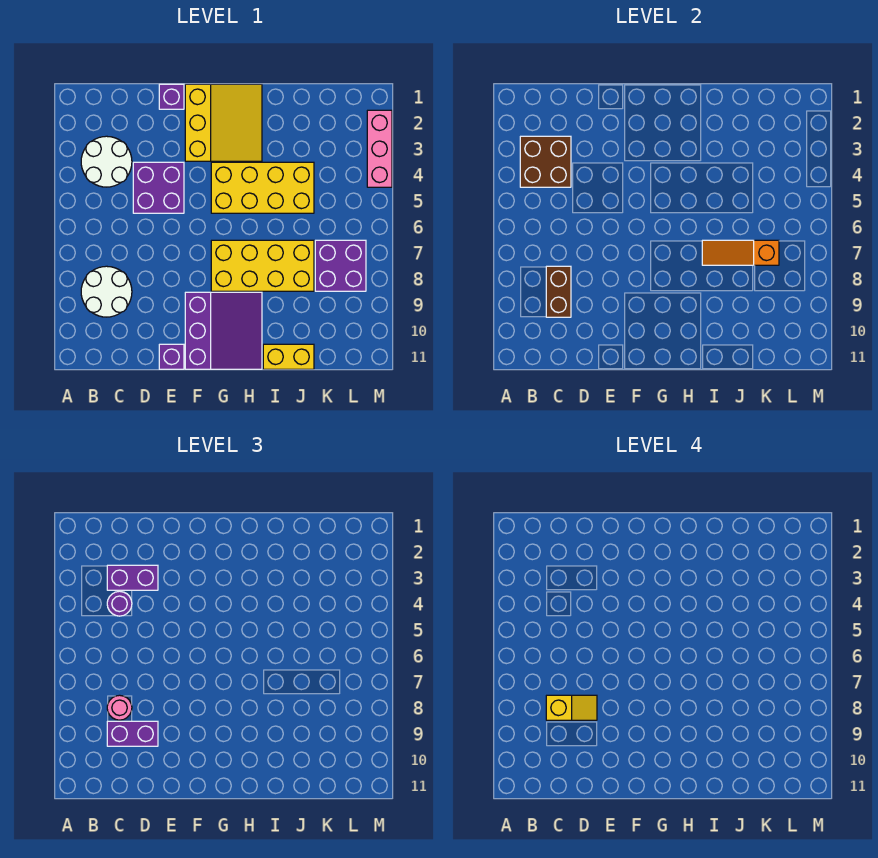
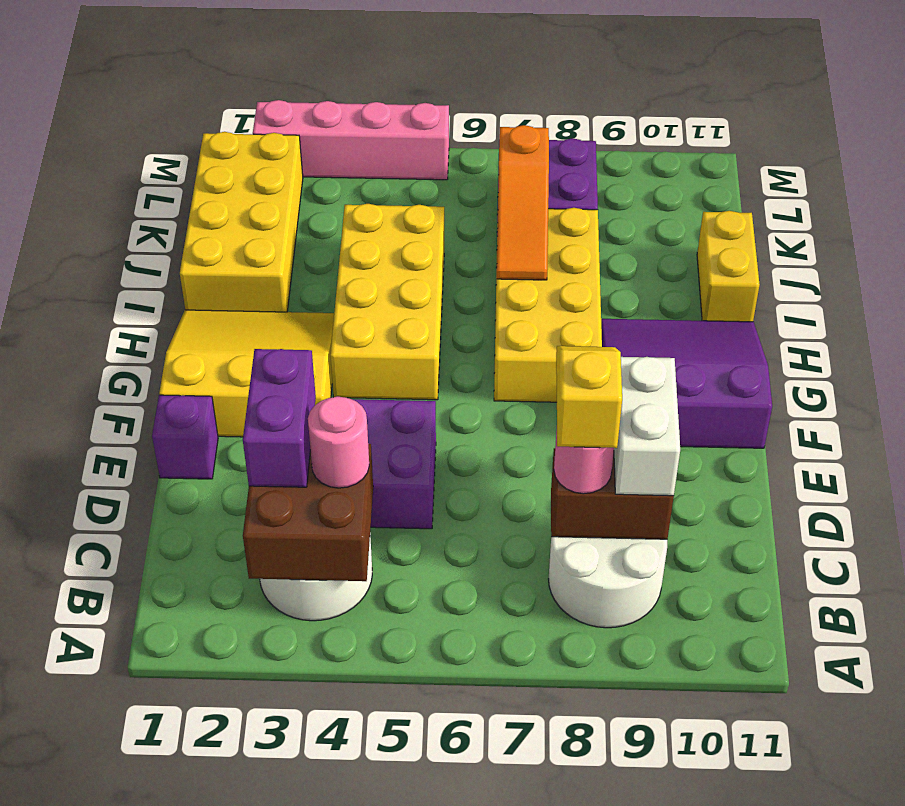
purple round brick C4 level 3 -> pink round brick C4 level 3
purple brick C9:D9 level 3 -> white brick C9:D9 level 3
purple brick E11 level 1 -> none
none -> yellow brick I1:L2 level 1
pink brick M2:M4 level 1 -> pink brick M2:M5 level 1

